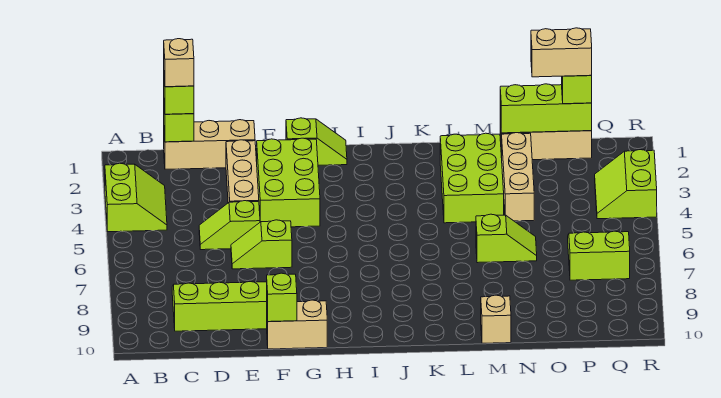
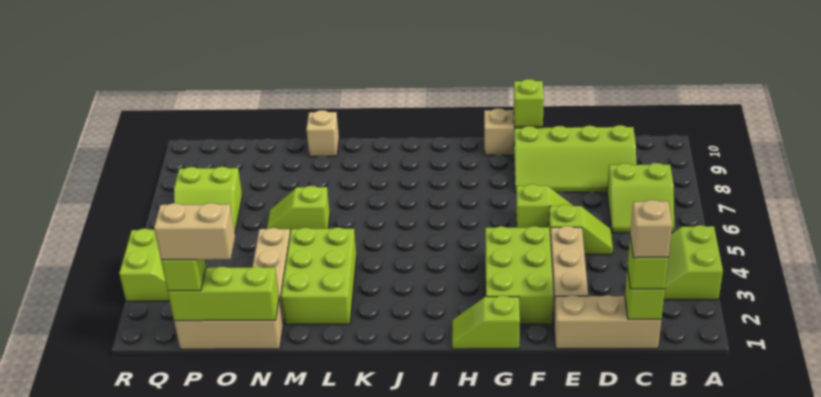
none -> lime slope B6:C7 level 1 top 7

